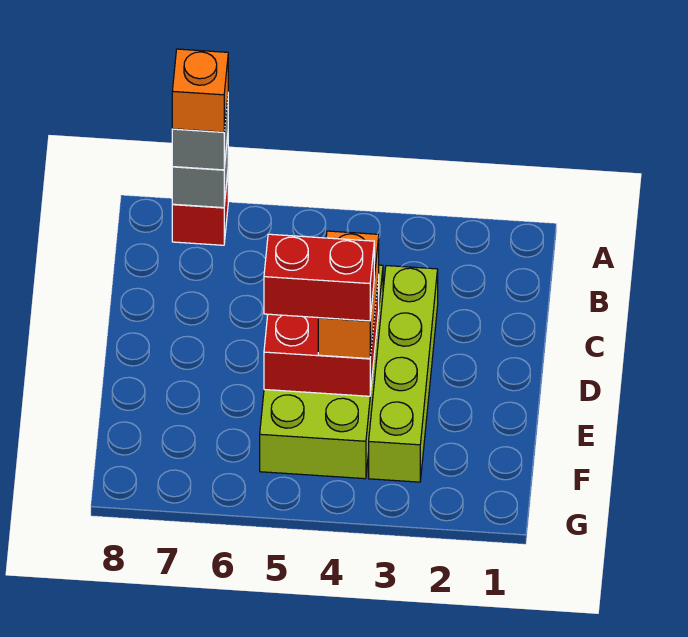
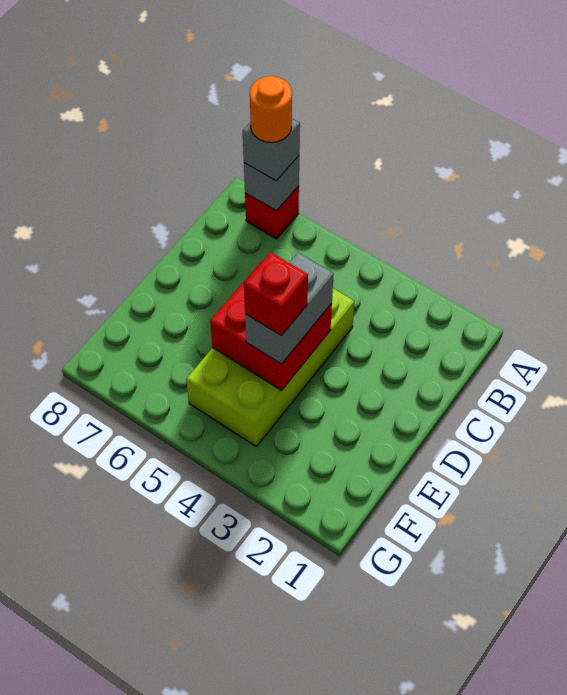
orange brick A7 level 4 -> orange round brick A7 level 4
lime brick C3:F3 level 1 -> none
orange brick D4:E4 level 3 -> grey brick D4:E4 level 3
red brick E4:E5 level 4 -> red brick E4 level 4

